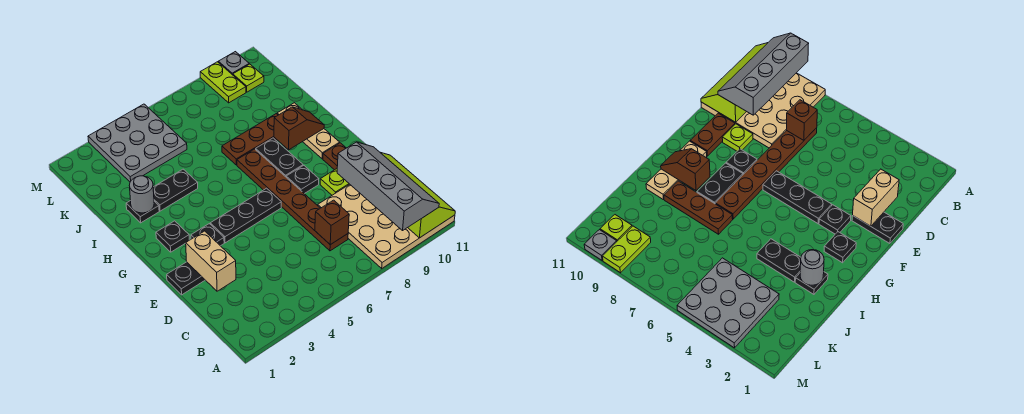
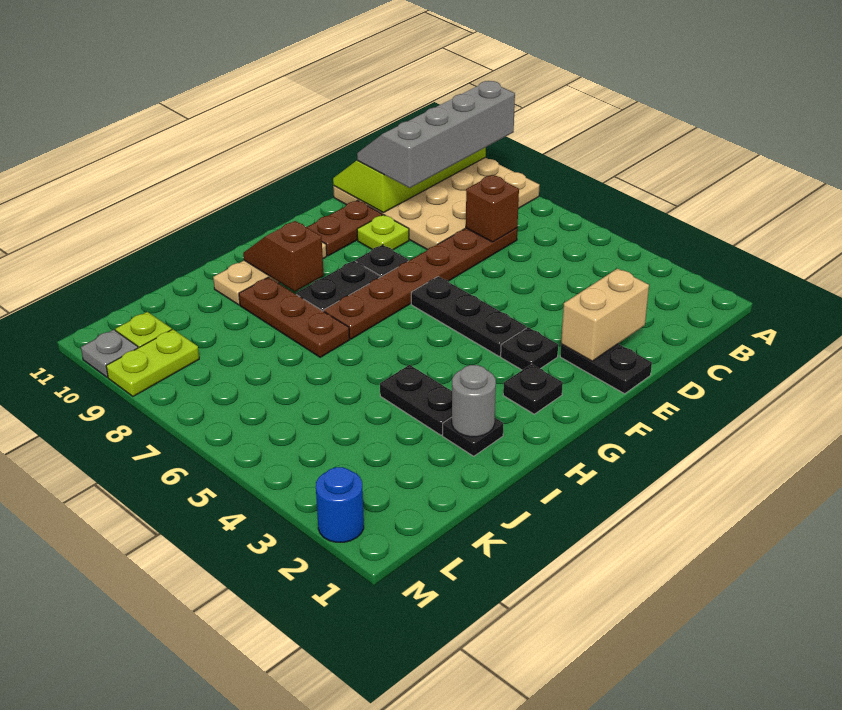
grey plate K3:M5 level 1 -> none
none -> blue round brick M2 level 1

